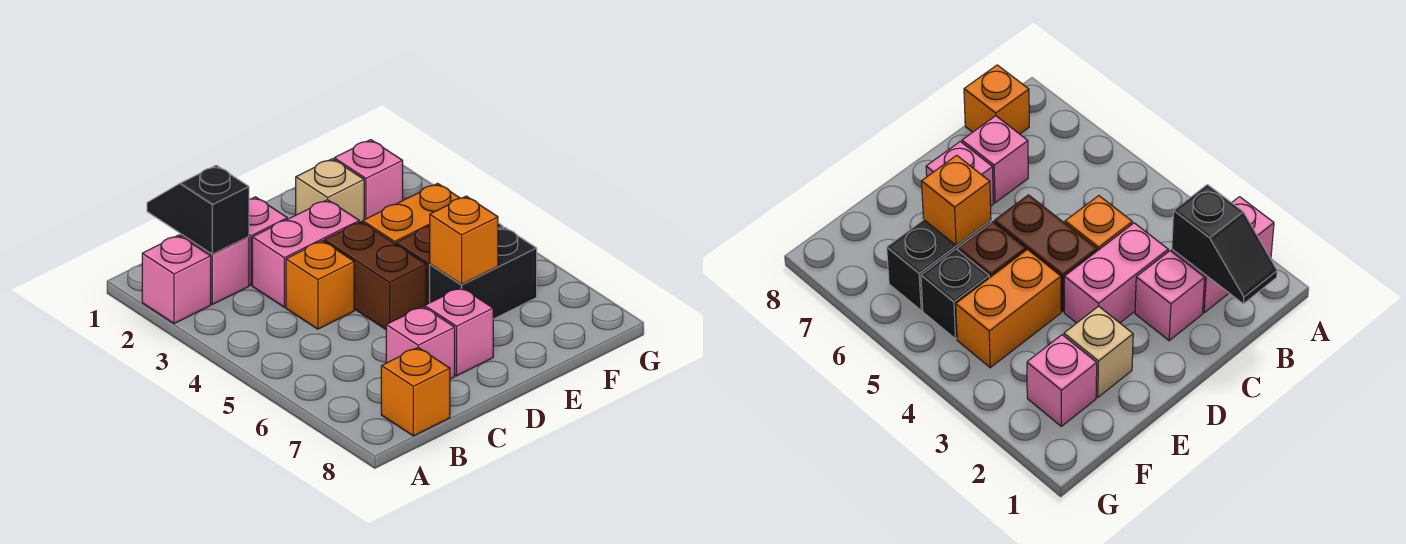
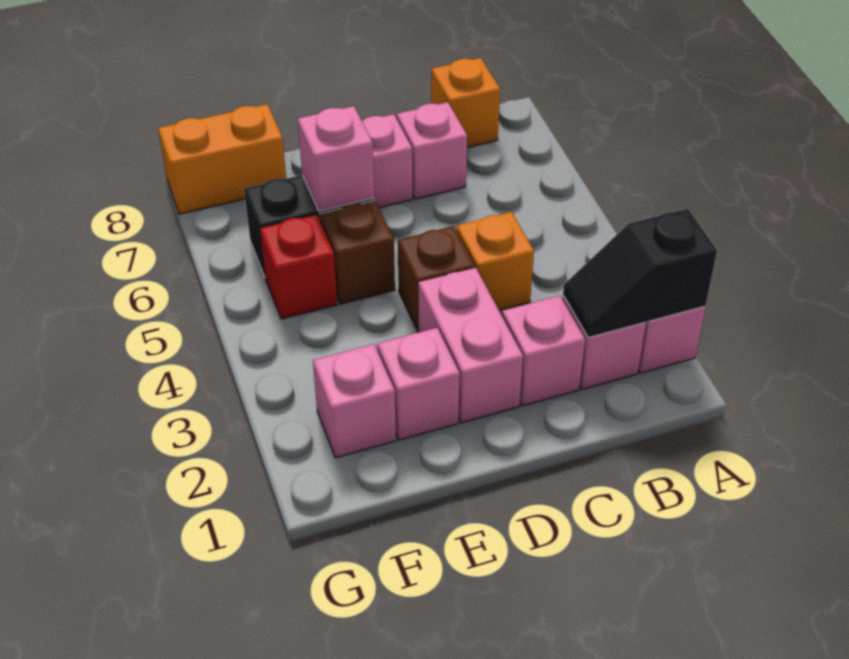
black slope B1:B2 level 2 top 2 -> black slope A2:B2 level 2 top A
pink brick C3:D3 level 1 -> pink brick D2:D3 level 1
brown brick D4:D5 level 1 -> brown brick D4 level 1
tan brick E2 level 1 -> pink brick E2 level 1
orange brick E4:F4 level 1 -> orange brick F8:G8 level 1
orange brick E6 level 2 -> pink brick E6 level 2
black brick F5 level 1 -> red brick F5 level 1

